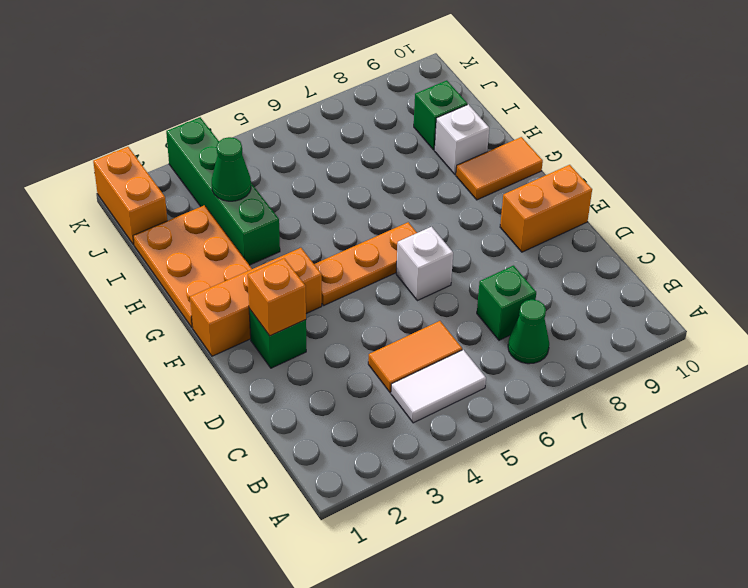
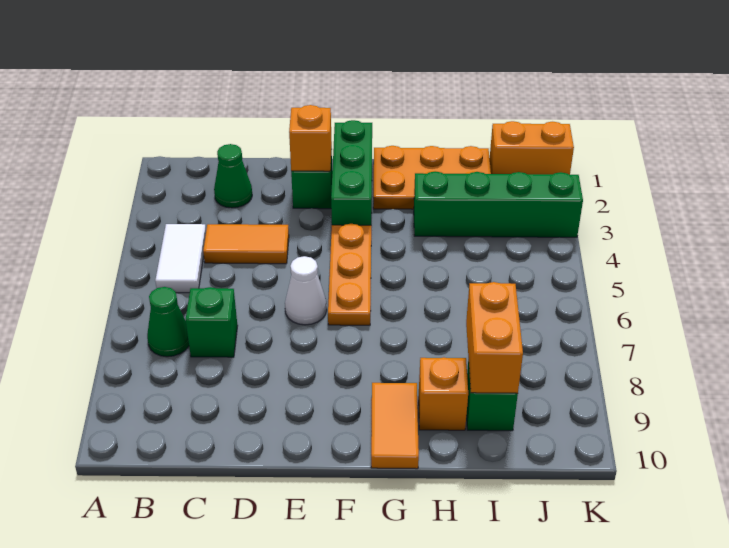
orange tile C4:C5 level 1 -> orange tile C4:D4 level 1
white brick E6 level 1 -> white cone E6 level 1
orange brick E9:E10 level 1 -> orange brick I8:I9 level 2
orange brick F1:F3 level 1 -> green brick F1:F3 level 1
white brick H9 level 1 -> orange brick H9 level 1
green cone I3 level 2 -> green cone C2 level 1

